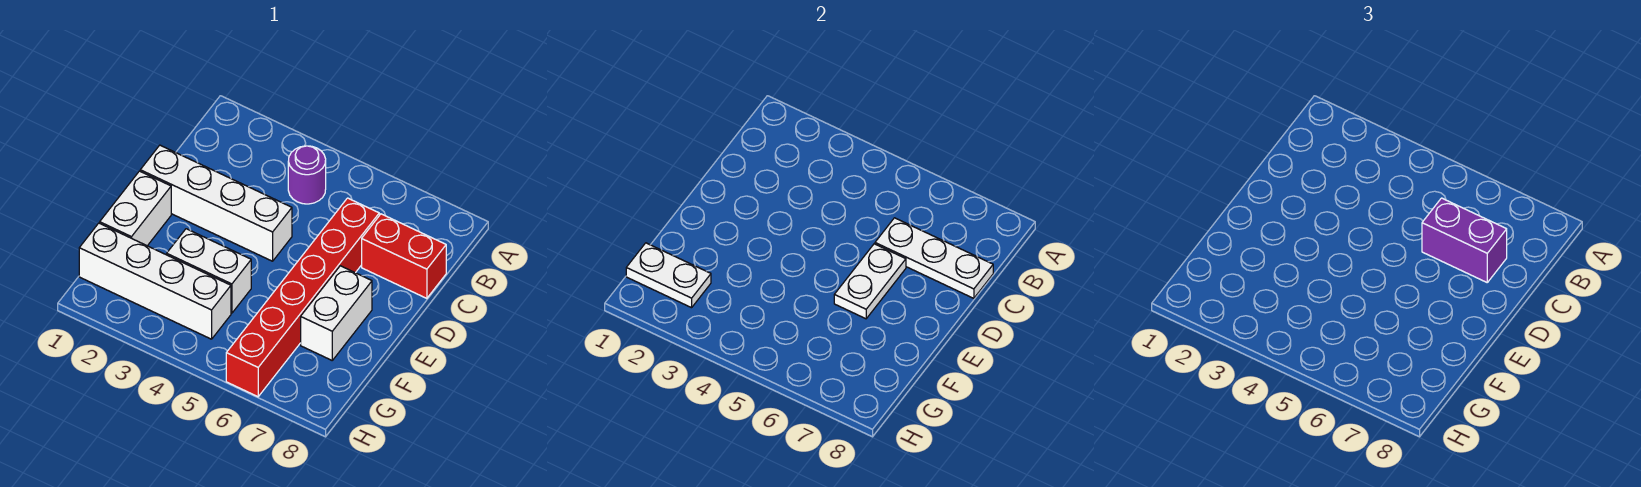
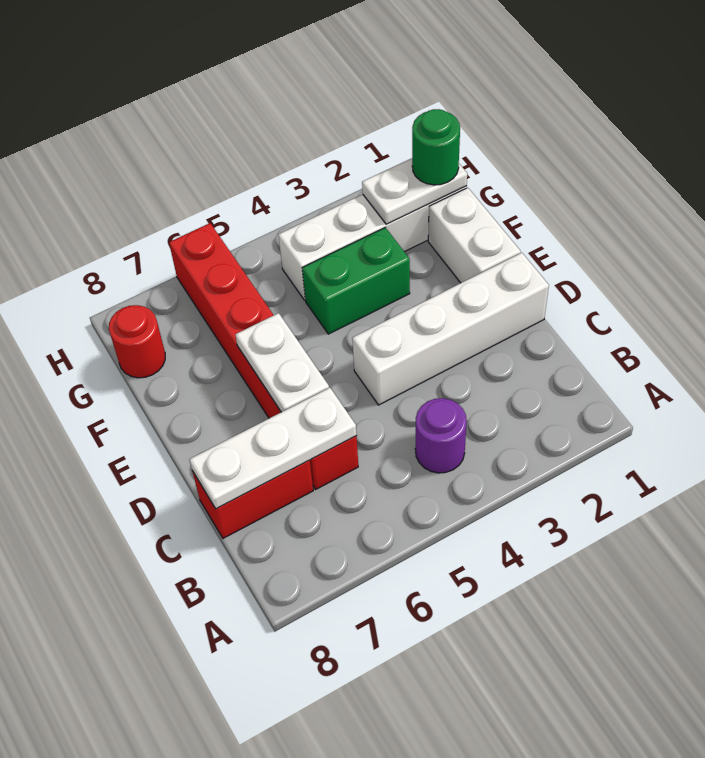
purple brick C6:C7 level 3 -> none
white brick E7:F7 level 1 -> none
white brick F3:F4 level 1 -> green brick F3:F4 level 1
none -> green round brick G1 level 3
none -> red round brick G8 level 1

